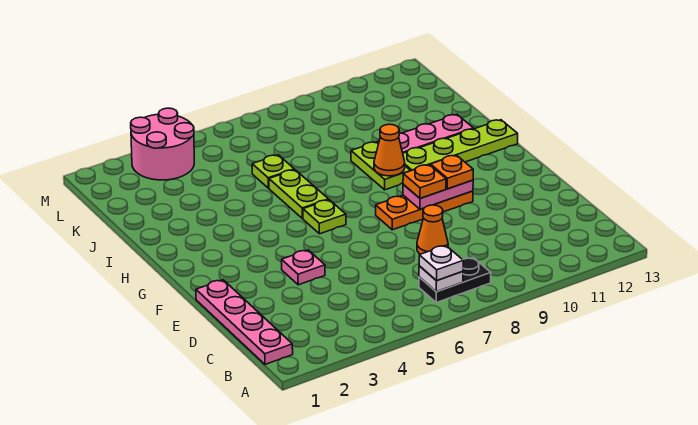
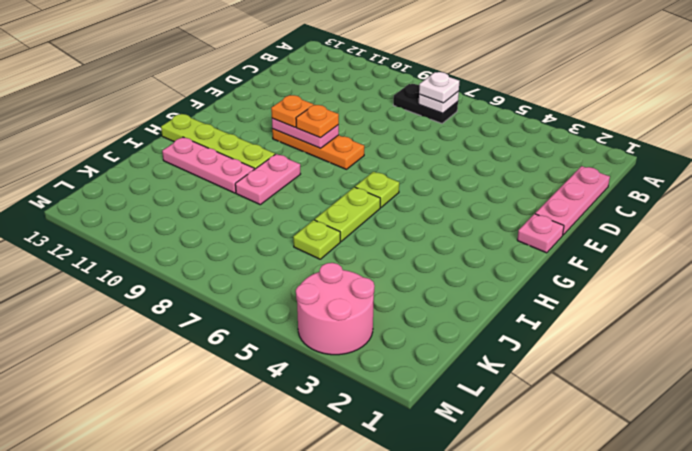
pink plate B1:E1 level 1 -> pink plate C1:E1 level 1
orange cone D8 level 1 -> none
pink plate E4 level 1 -> pink plate F1 level 1
lime plate H9:I9 level 1 -> pink plate H9:I9 level 1
orange cone H9 level 2 -> none

